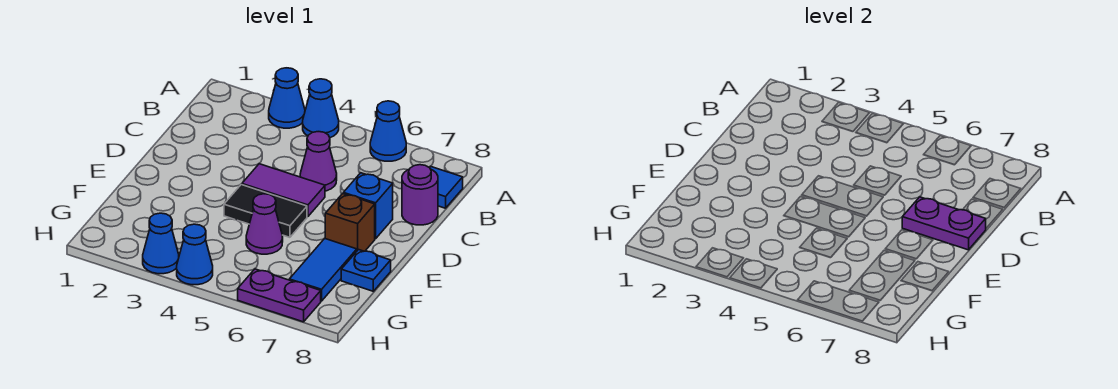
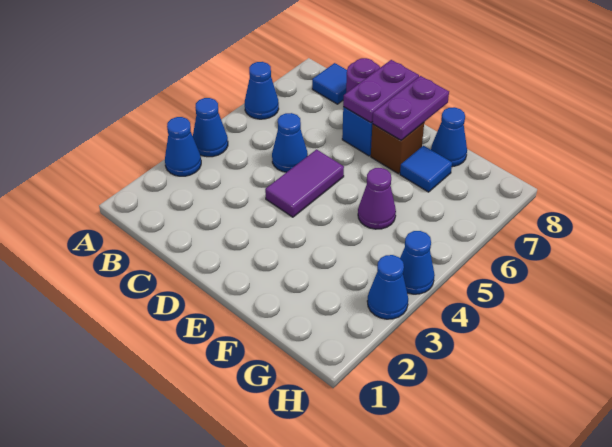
purple cone C5 level 1 -> blue cone C5 level 1
black tile E4:E5 level 1 -> none
blue tile F7:G7 level 1 -> blue tile F7 level 1
blue plate F8 level 1 -> blue cone F8 level 1
purple plate H6:H7 level 1 -> purple plate E7:E8 level 2

